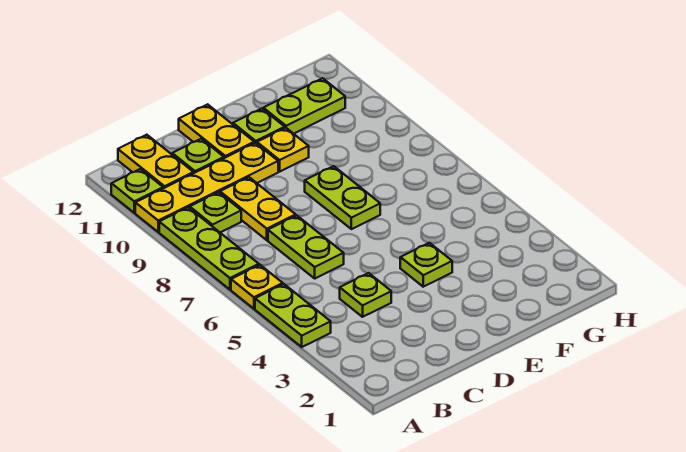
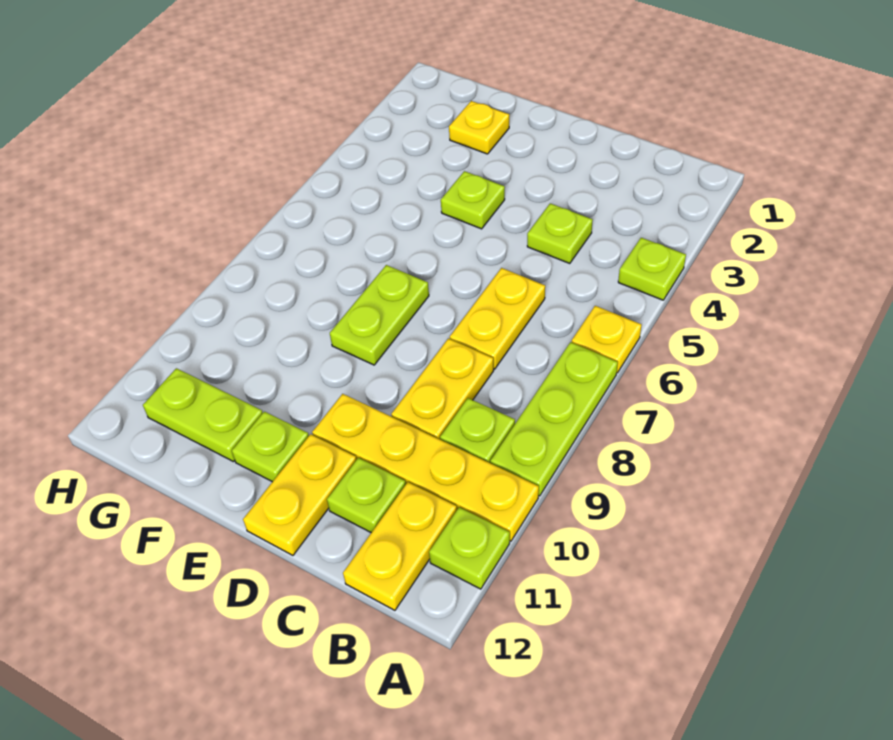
lime plate A4:A5 level 1 -> lime plate A4 level 1
lime plate C6:C7 level 1 -> yellow plate C6:C7 level 1
yellow plate E10 level 1 -> yellow plate F2 level 1

